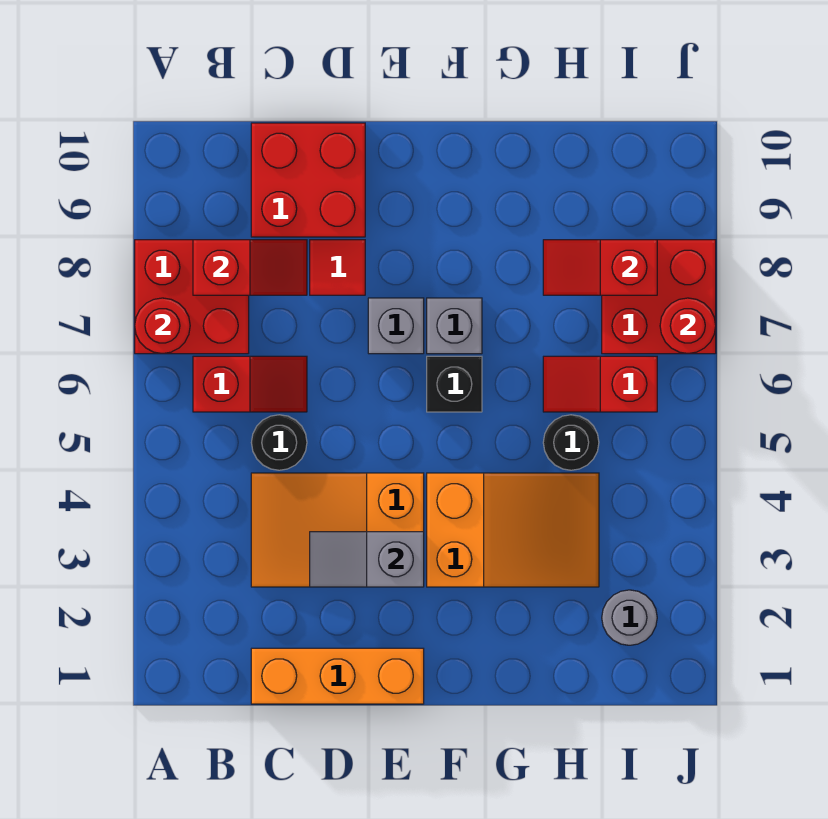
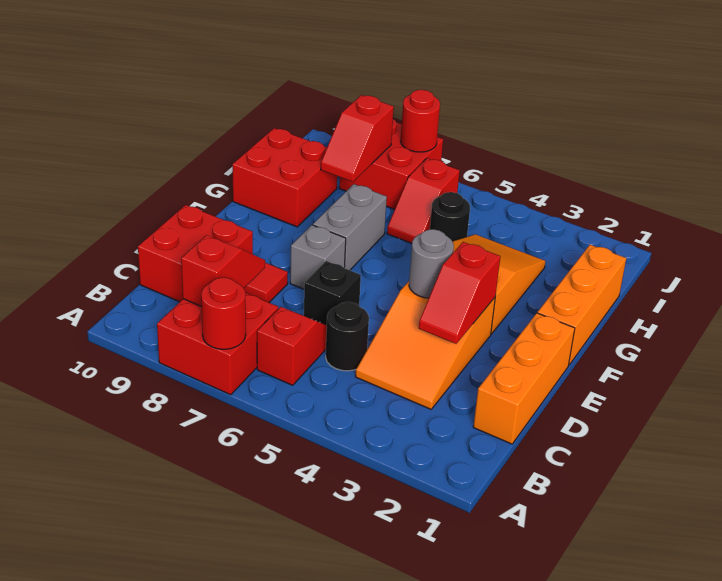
grey slope D3:E3 level 2 top E -> red slope D3:E3 level 2 top E
none -> orange brick F1:H1 level 1
black brick F6 level 1 -> black brick D6 level 1
grey brick F7 level 1 -> grey brick F7:G7 level 1
none -> red brick G9:H10 level 1
grey round brick I2 level 1 -> grey round brick E4 level 2

